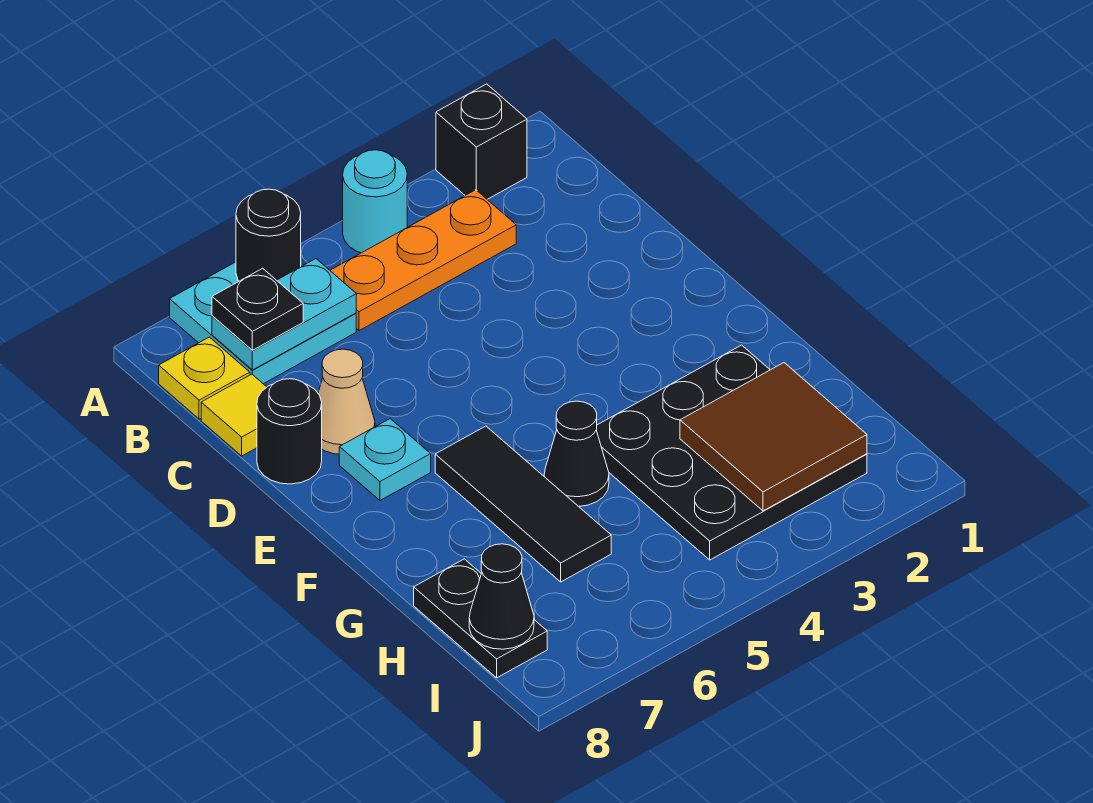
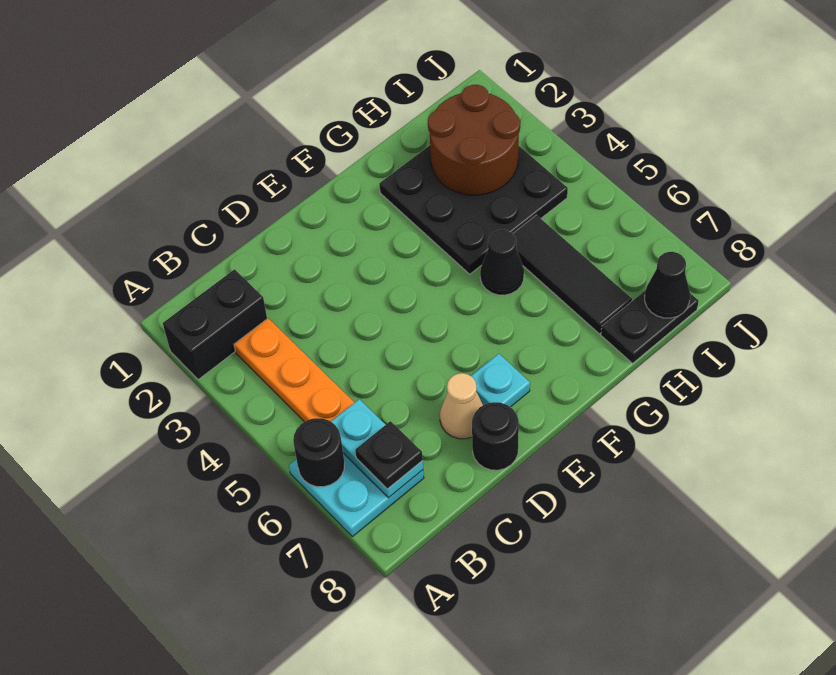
black brick A2 level 1 -> black brick A2:B2 level 1
cyan round brick A4 level 1 -> none
yellow plate B8 level 1 -> none
yellow tile C8 level 1 -> none
black tile F6:H6 level 1 -> black tile H5:H7 level 1
brown tile H2:I3 level 2 -> brown round brick H2:I3 level 2

